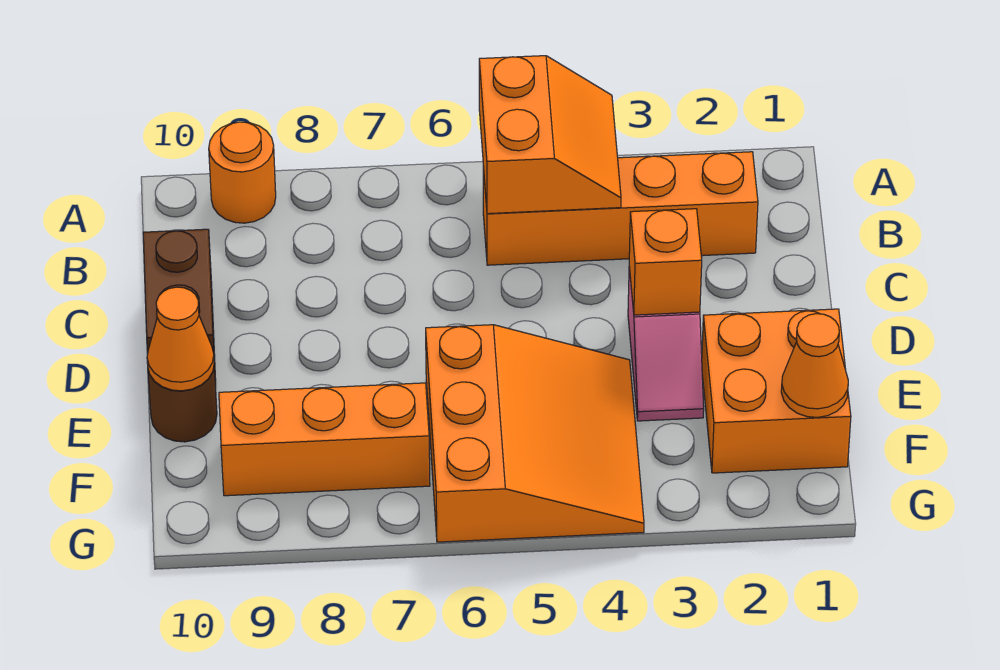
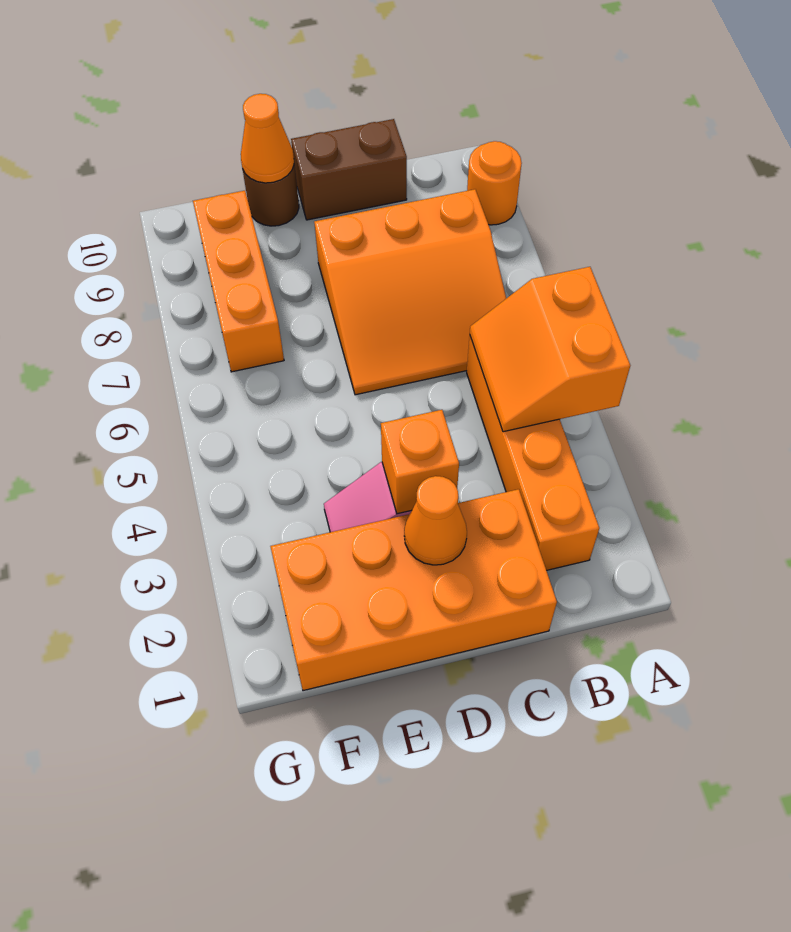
orange slope A4:B5 level 2 top 5 -> orange slope A4:B5 level 2 top A
orange brick E1:F2 level 1 -> orange brick C1:F2 level 1
orange slope E4:G6 level 1 top 6 -> orange slope B6:D8 level 1 top 8
orange cone F1 level 2 -> orange cone D2 level 2

